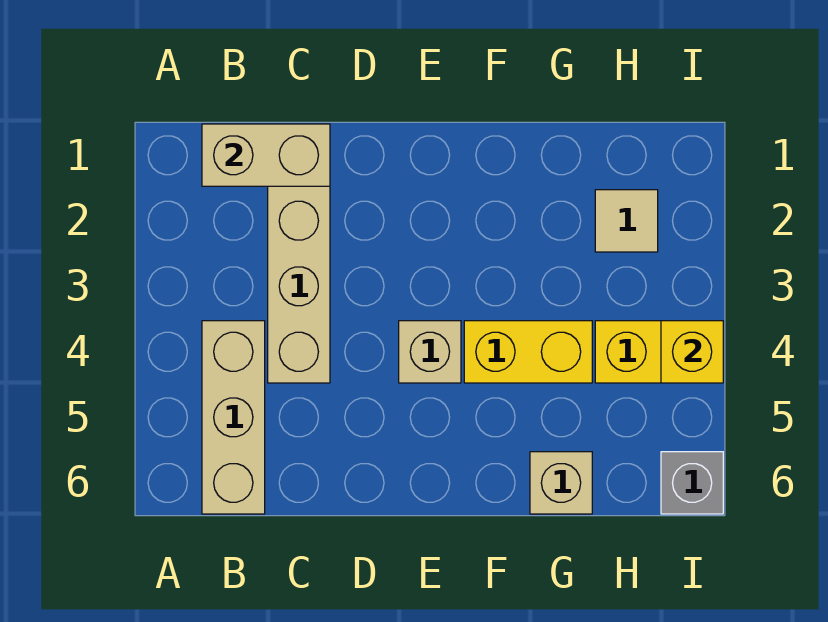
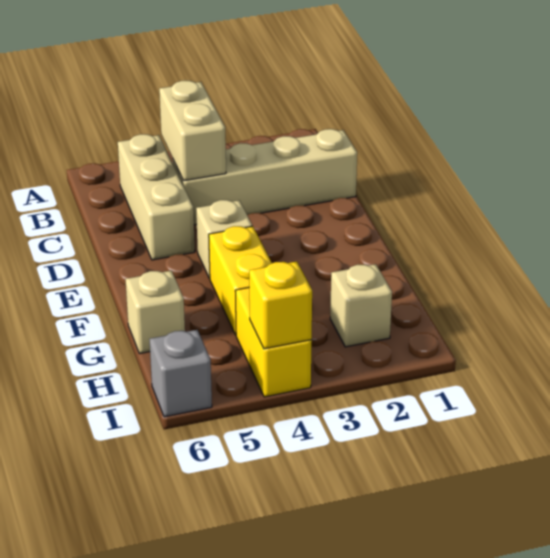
tan brick B1:C1 level 2 -> tan brick B4:C4 level 2
tan brick B4:B6 level 1 -> tan brick B5:D5 level 1
tan tile H2 level 1 -> tan brick H2 level 1

